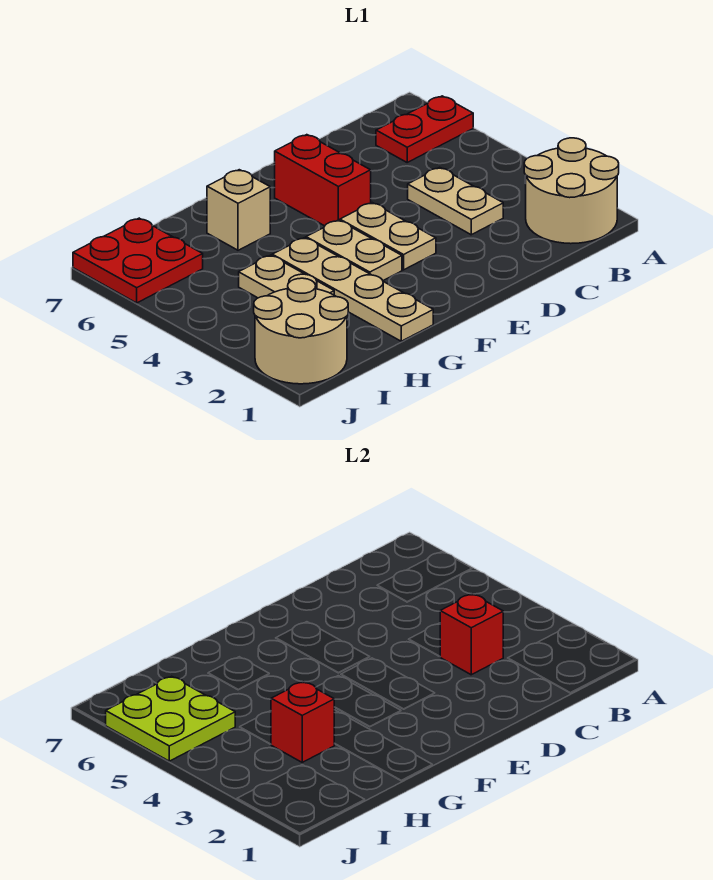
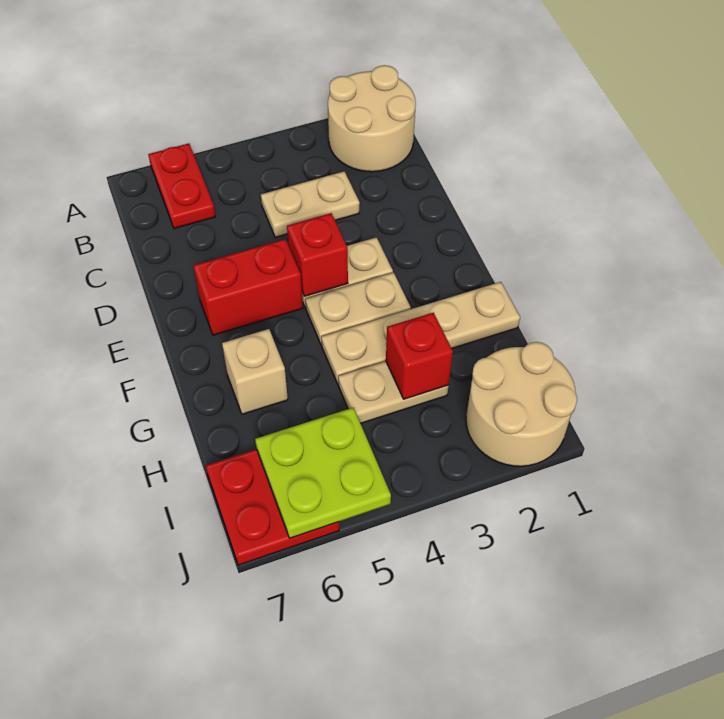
red brick C3 level 2 -> red brick E4 level 2

